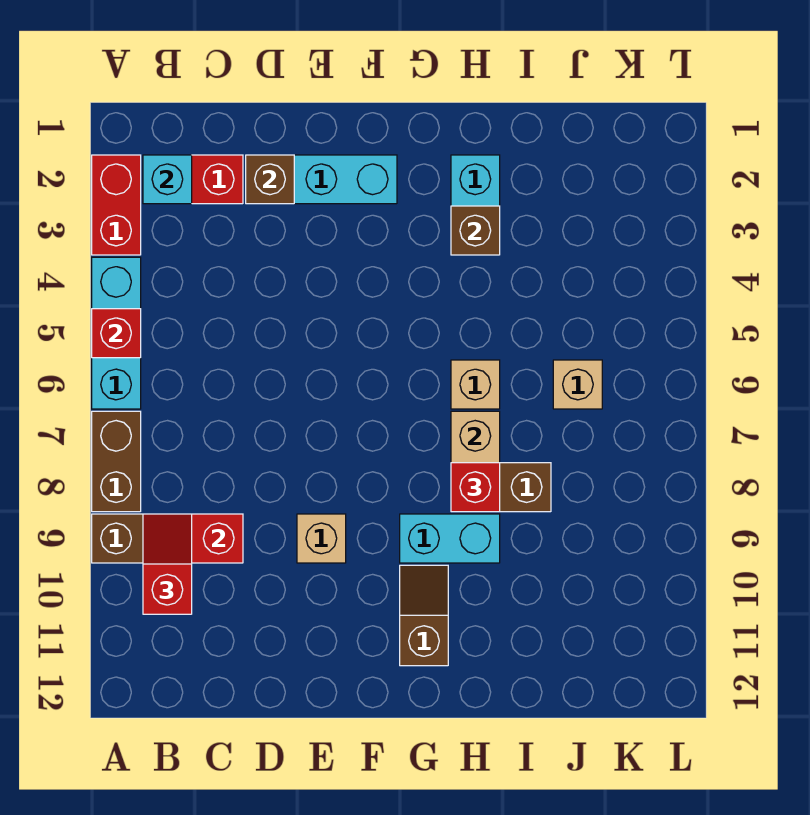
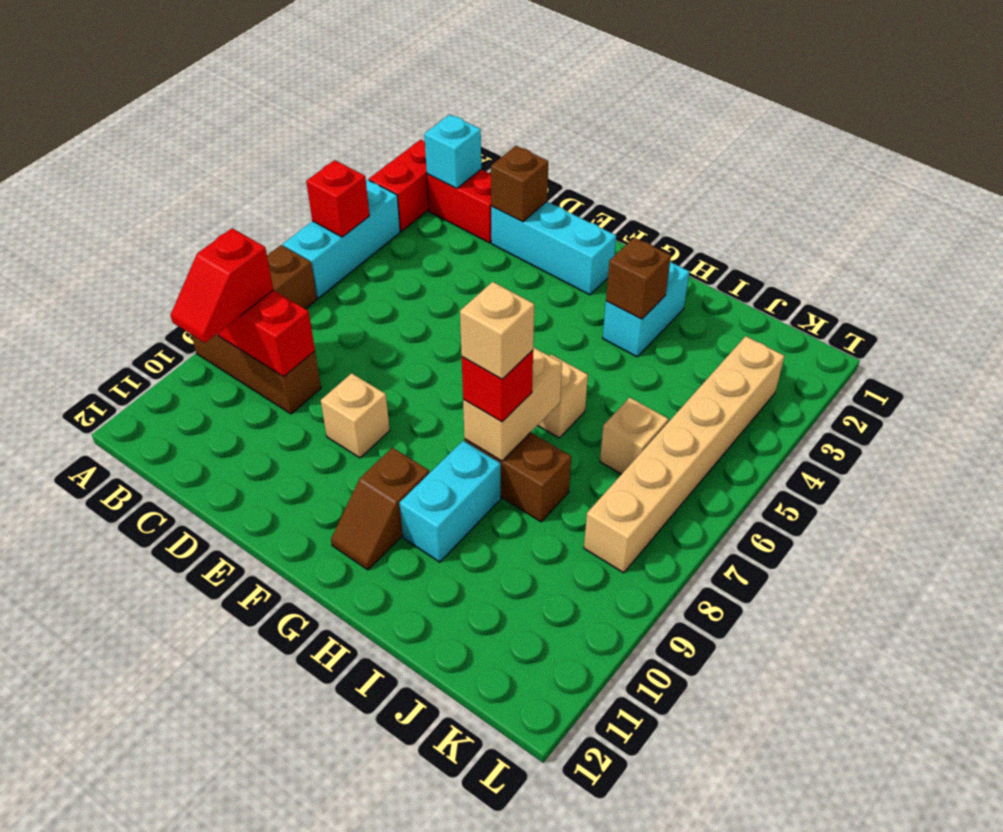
red slope B9:B10 level 3 top 10 -> red slope B9:B10 level 3 top 9
cyan brick G9:H9 level 1 -> cyan brick H9:H10 level 1
brown slope G10:G11 level 1 top 11 -> brown slope G10:G11 level 1 top 10
none -> tan brick H8 level 4
none -> tan brick K3:K8 level 1

